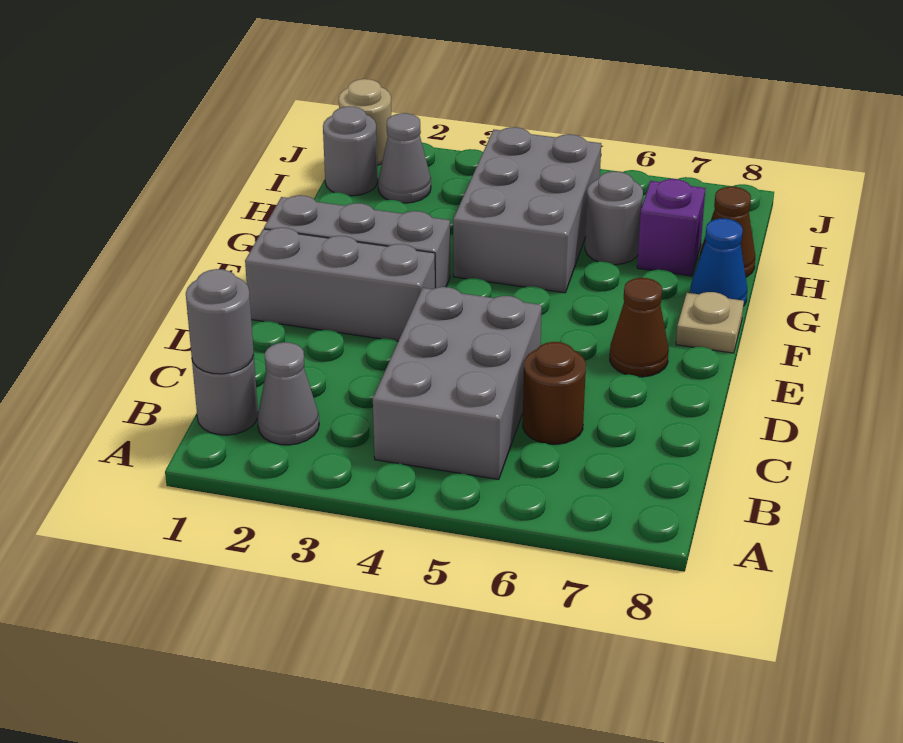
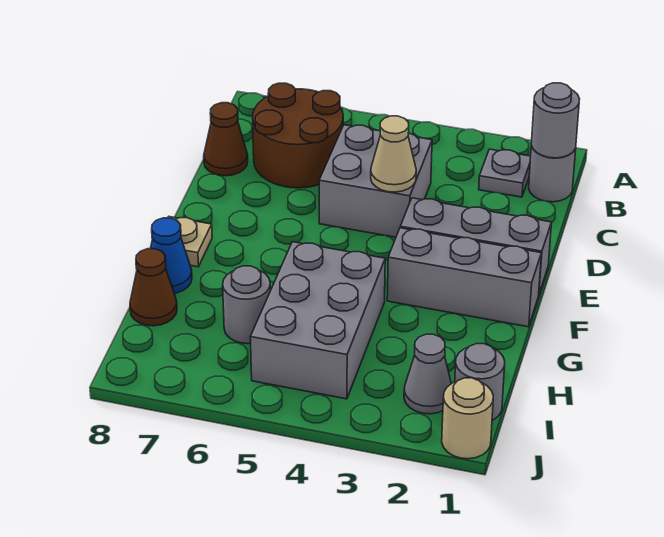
grey cone B2 level 1 -> grey plate B2 level 1
grey brick B4:D5 level 1 -> grey brick C4:D5 level 1
brown round brick C6 level 1 -> brown round brick B6:C7 level 1
none -> tan cone D4 level 2
brown cone E7 level 1 -> brown cone C8 level 1
purple brick H7 level 1 -> none

